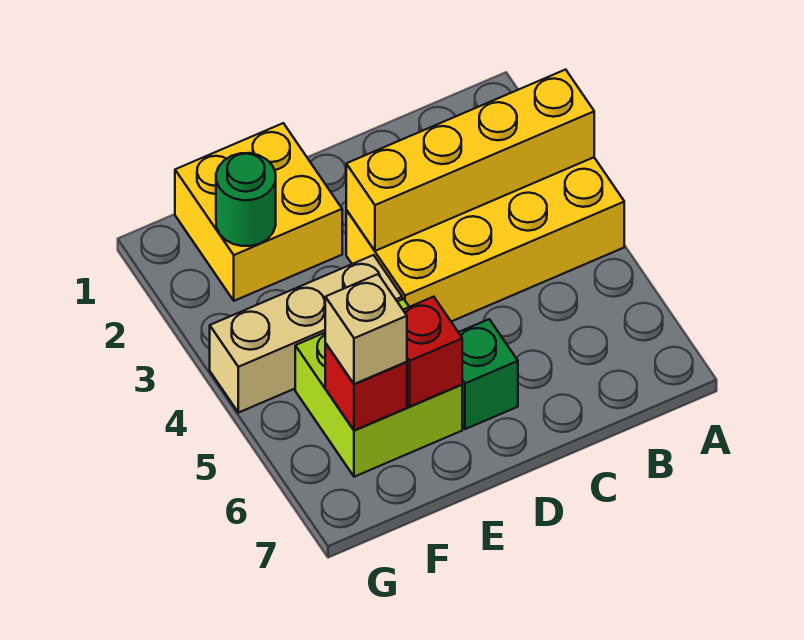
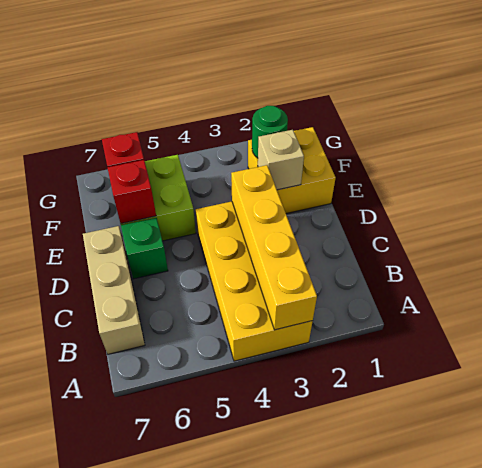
tan brick E4:G4 level 1 -> tan brick B7:D7 level 1
tan brick F6 level 3 -> tan brick E2 level 2

